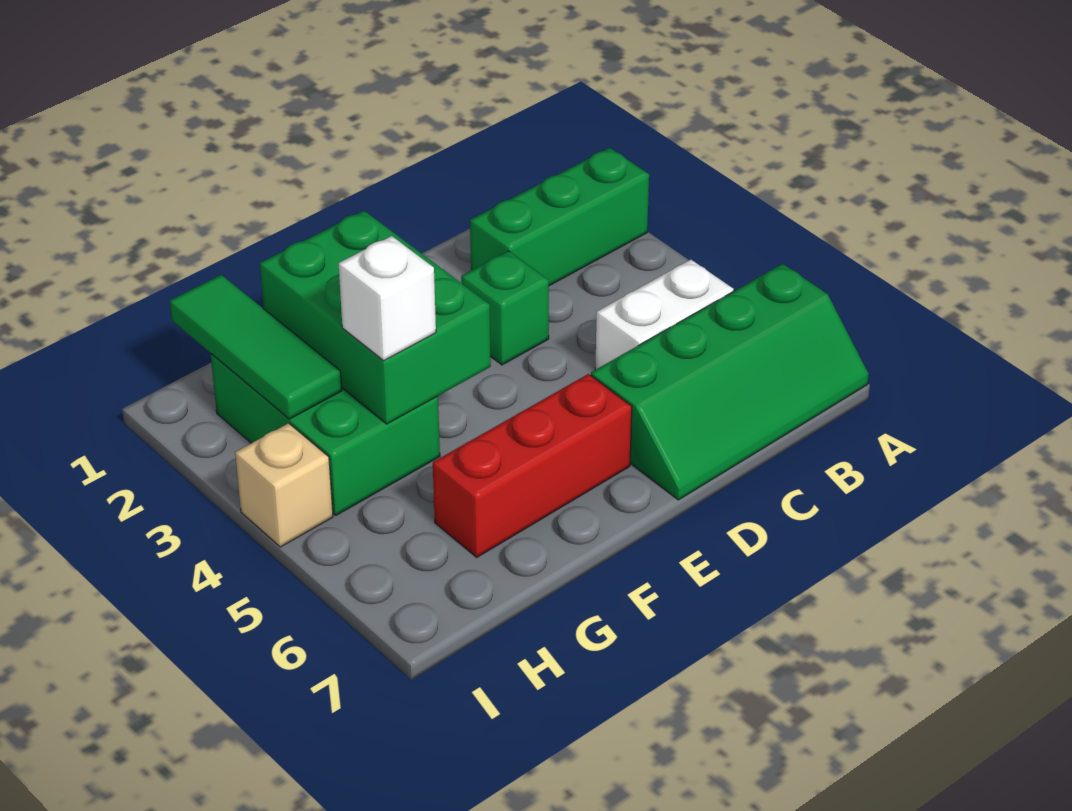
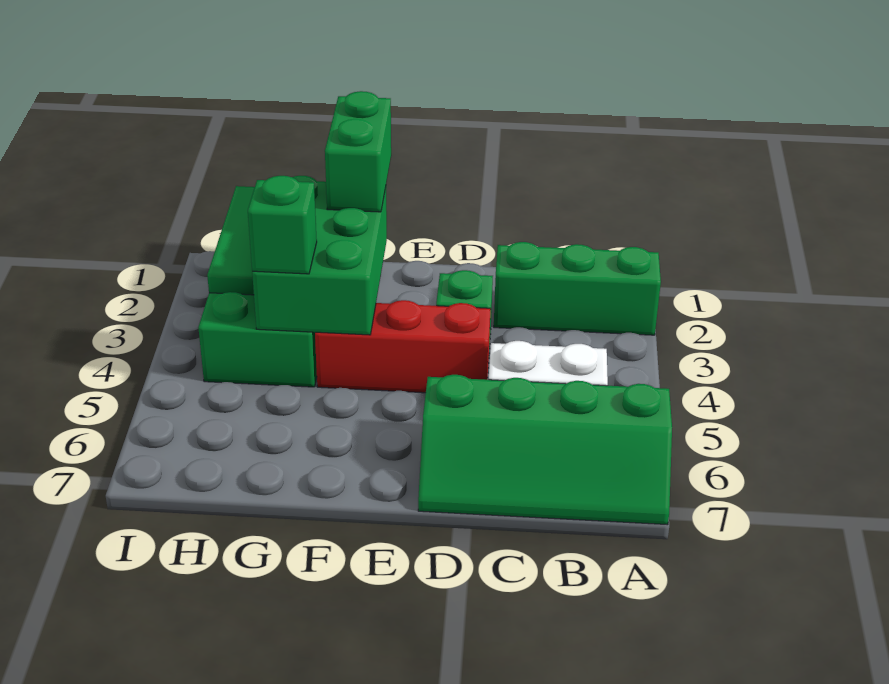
red brick E6:G6 level 1 -> red brick D4:F4 level 1
none -> green brick F1:F2 level 3
white brick G4 level 3 -> green brick G4 level 3
tan brick I4 level 1 -> none

